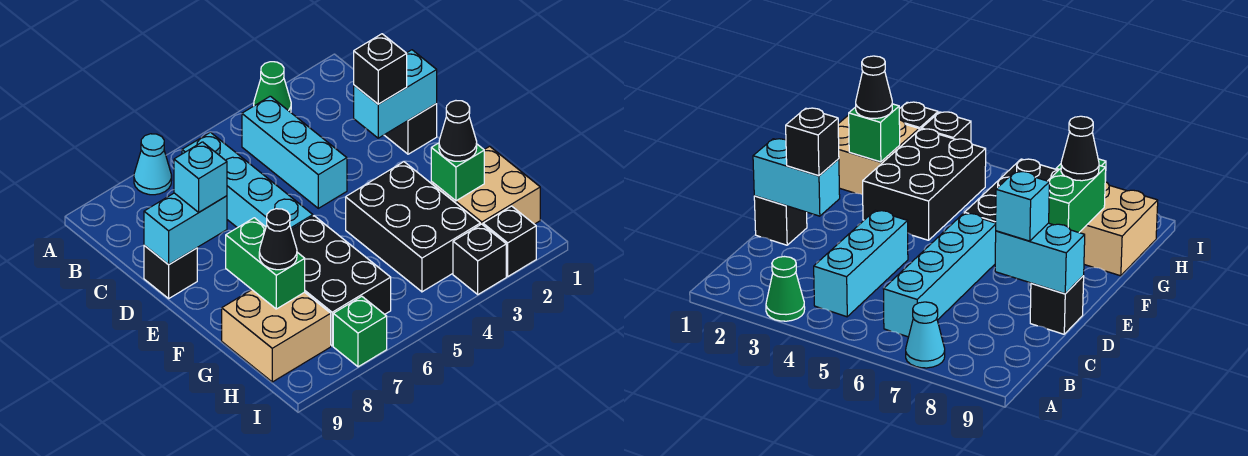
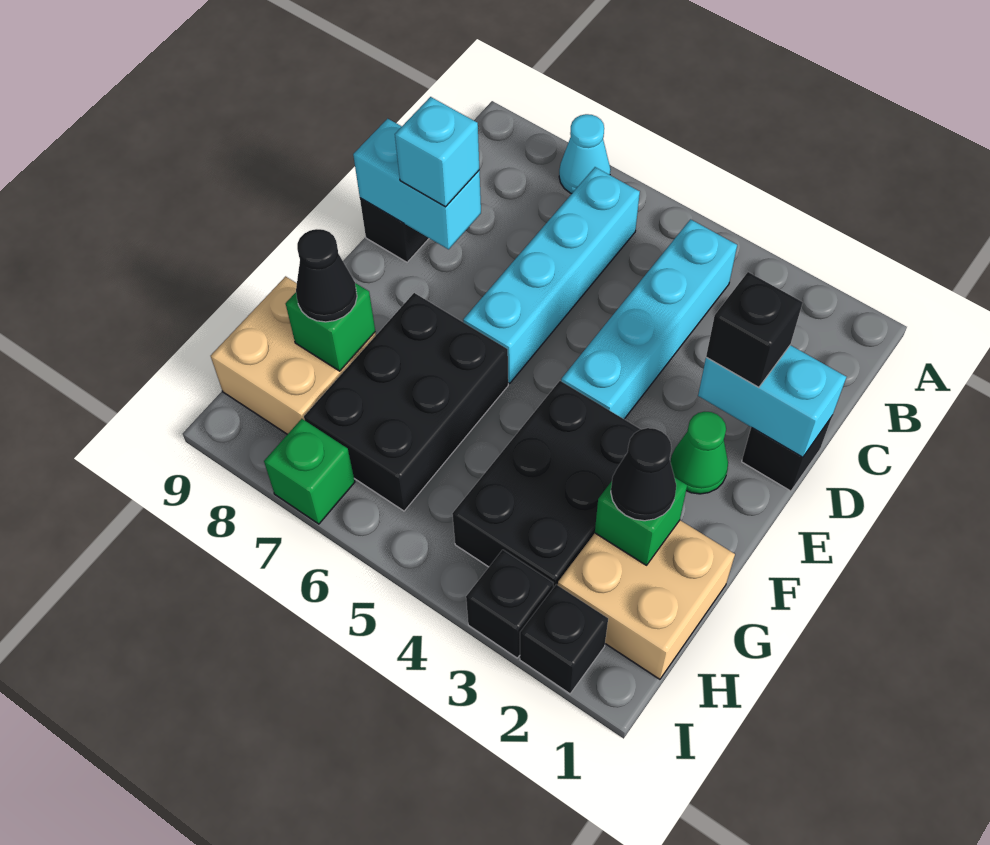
green cone A3 level 1 -> green cone E2 level 1
cyan brick B4:D4 level 1 -> cyan brick B4:E4 level 1
green brick F8:G8 level 2 -> green brick G8 level 2

